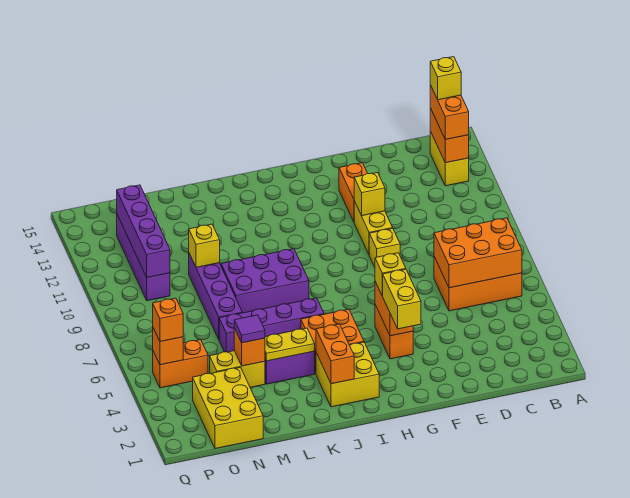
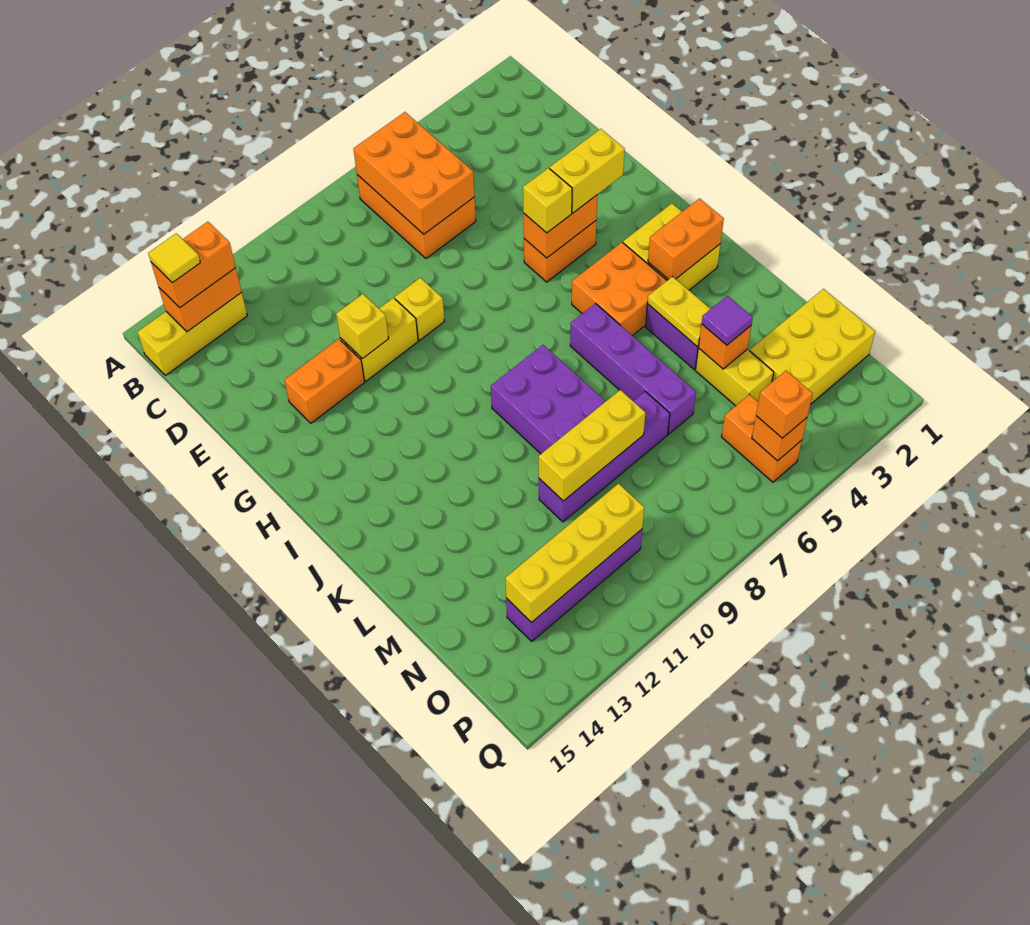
yellow brick B13:B14 level 1 -> yellow brick B13:B15 level 1
yellow brick B14 level 4 -> yellow tile B14 level 4
yellow brick M10 level 2 -> yellow brick M8:M10 level 2
purple brick O10:O13 level 2 -> yellow brick O10:O13 level 2

